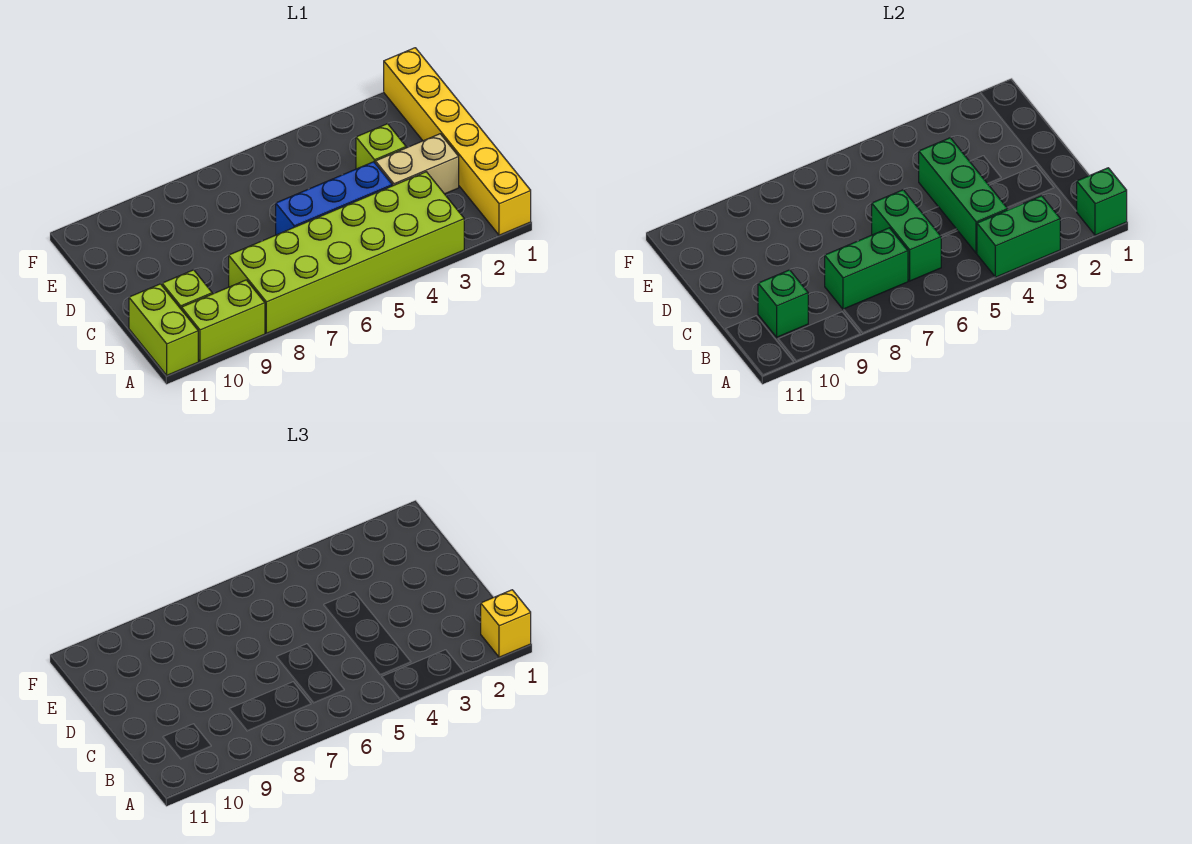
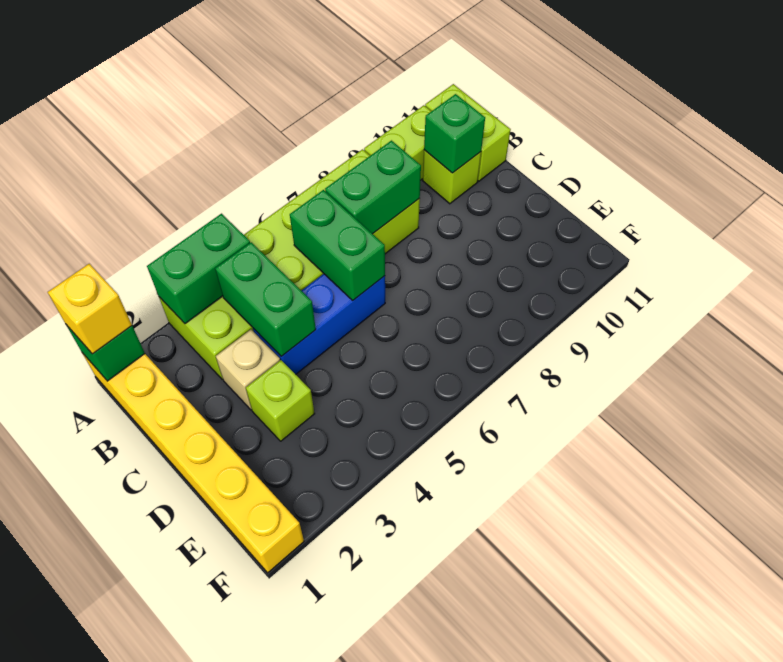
green brick B4:D4 level 2 -> green brick B4:C4 level 2
tan brick C2:C3 level 1 -> tan brick C3 level 1

